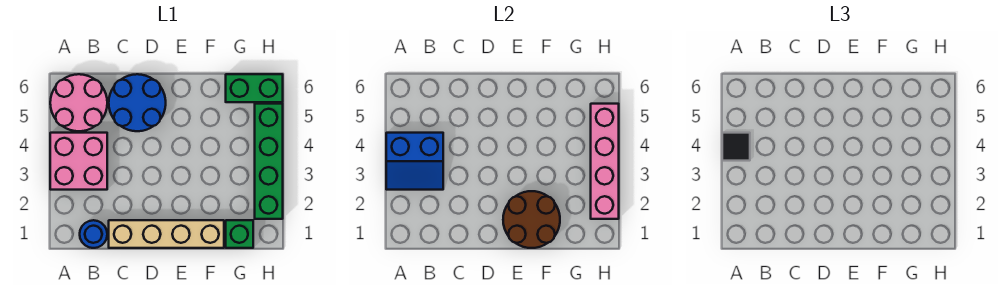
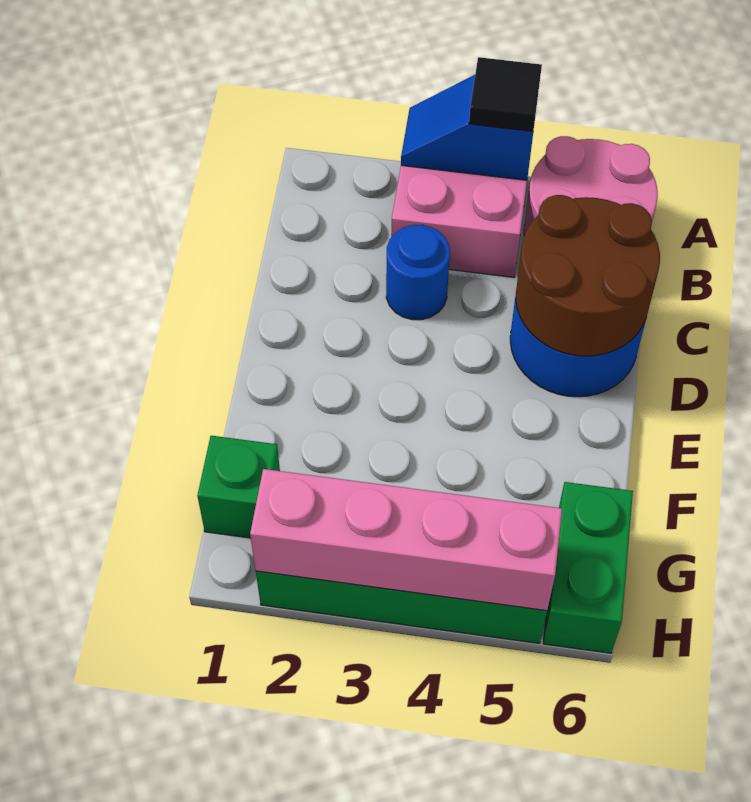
blue slope A3:B4 level 2 top 4 -> blue slope A3:A4 level 2 top 4
blue round brick B1 level 1 -> blue round brick C3 level 1
tan brick C1:F1 level 1 -> none
brown round brick E1:F2 level 2 -> brown round brick C5:D6 level 2

